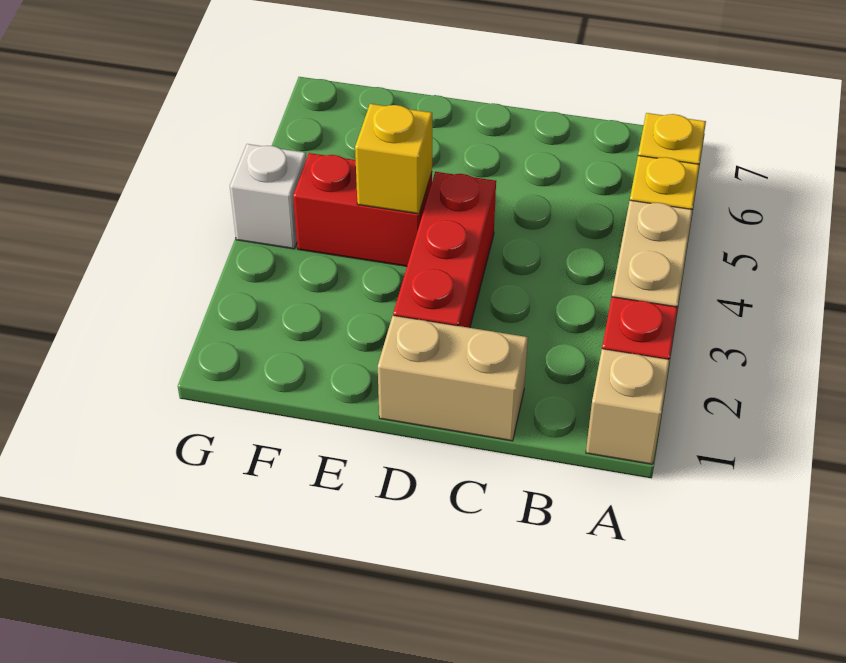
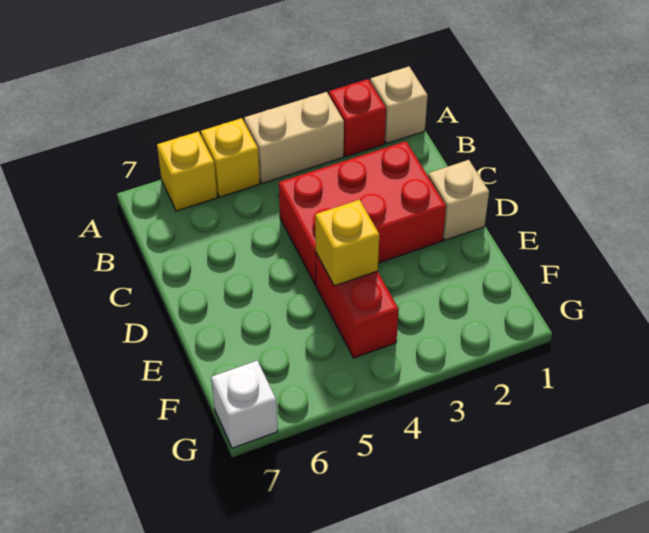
tan brick C1:D1 level 1 -> tan brick D1 level 1
red brick D2:D4 level 1 -> red brick C2:D4 level 1
white brick G4 level 1 -> white brick G7 level 1

